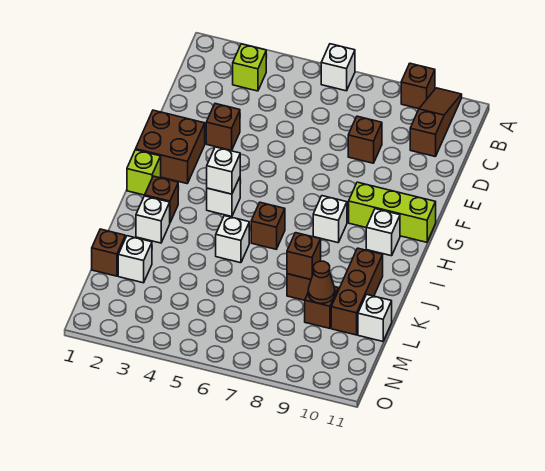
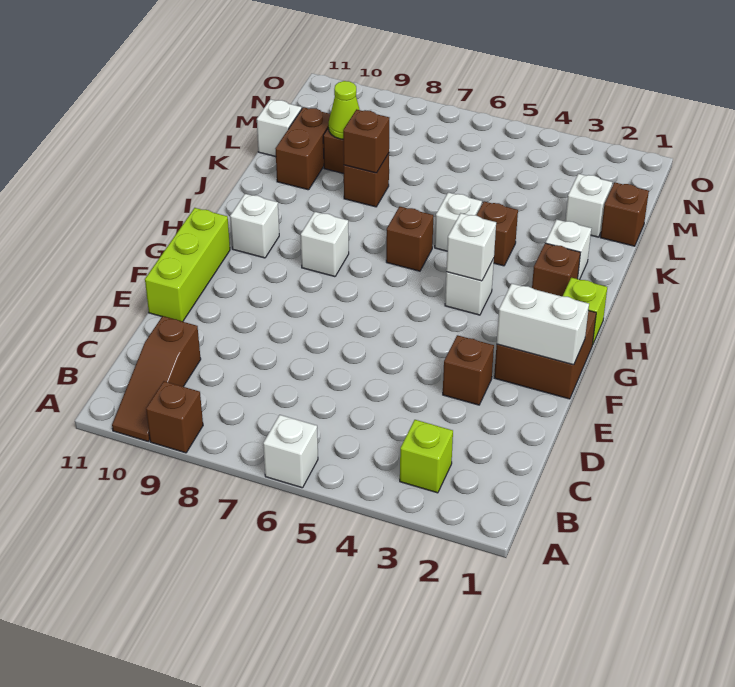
brown brick D8 level 1 -> brown brick J4 level 1
none -> white brick F1:F2 level 2
lime brick G9:G11 level 1 -> lime brick E11:G11 level 1
brown brick J10:L10 level 1 -> brown brick K10:L10 level 1
brown cone L9 level 2 -> lime cone L9 level 2

